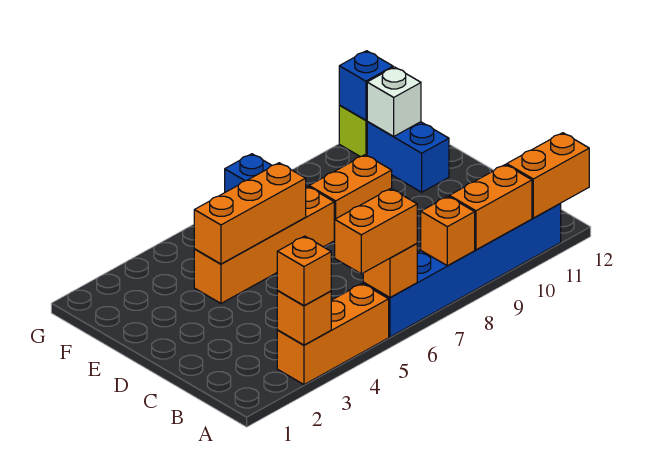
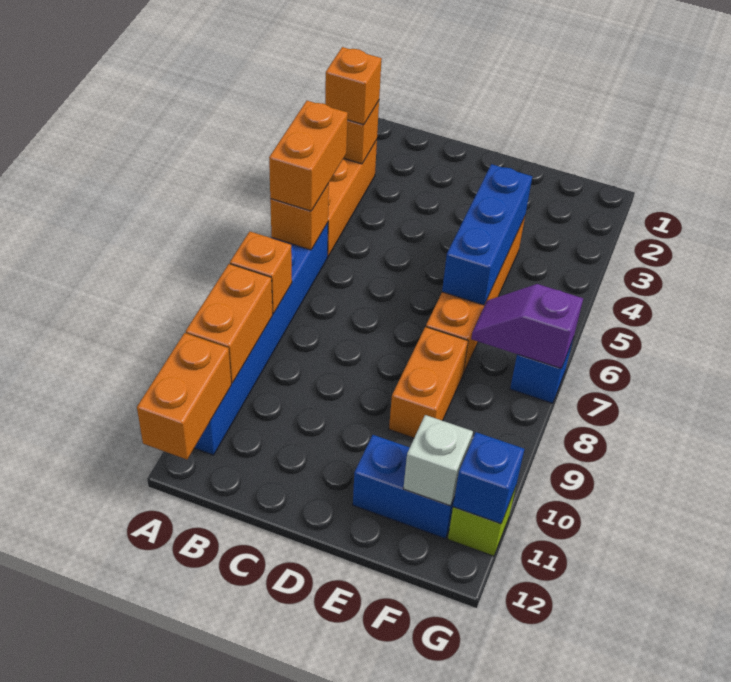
orange brick E4:E6 level 2 -> blue brick E4:E6 level 2
none -> purple slope F7:G7 level 2 top G

